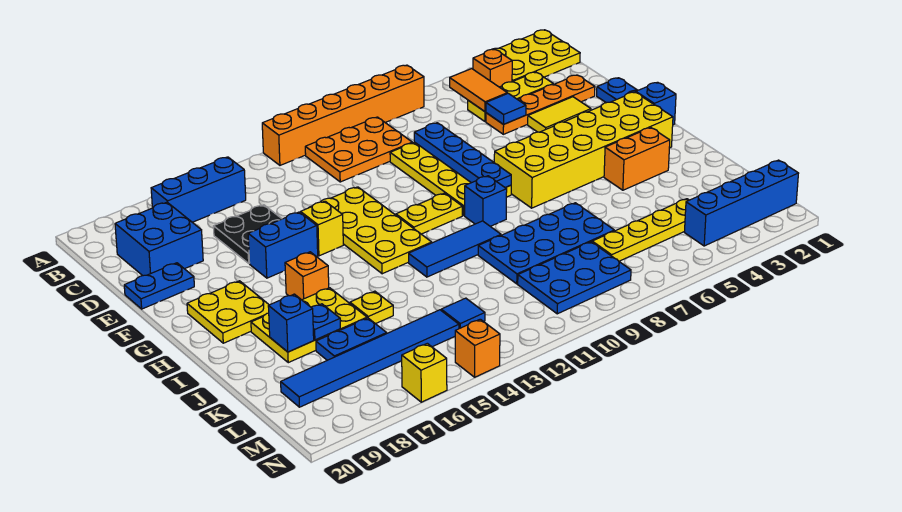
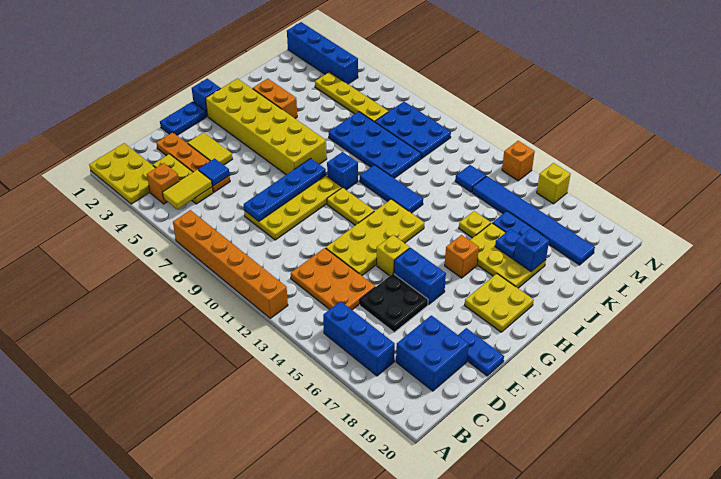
orange tile B5:C5 level 2 -> yellow tile B5:C5 level 2
orange plate B9:C11 level 1 -> orange plate C12:D14 level 1

